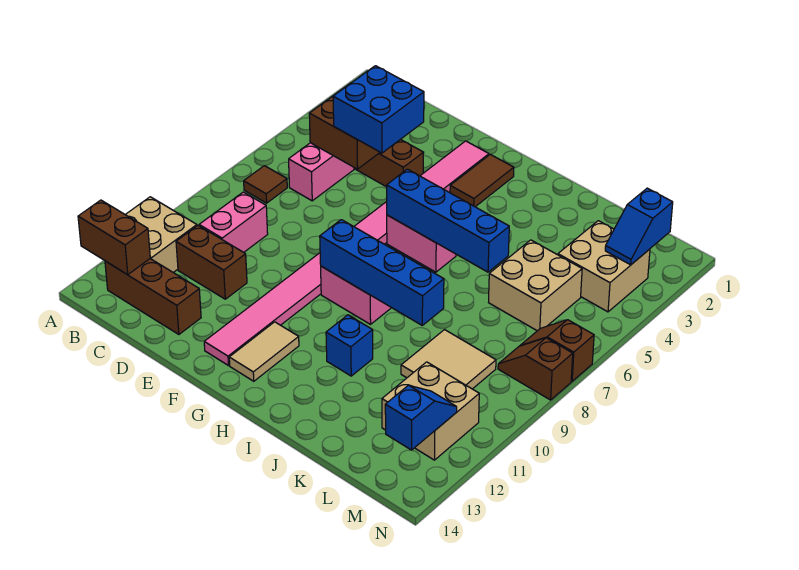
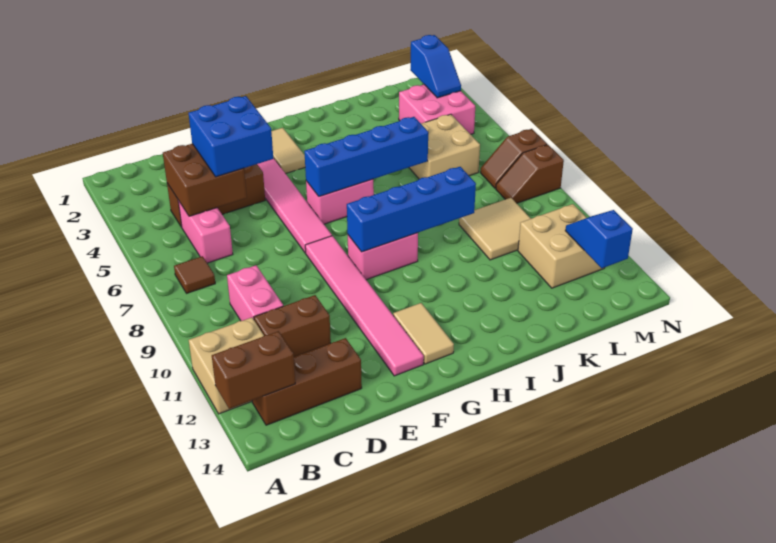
brown tile G2:G3 level 1 -> tan tile G2:G3 level 1
blue brick I11 level 1 -> none
tan brick L3:M4 level 1 -> pink brick L3:M4 level 1

